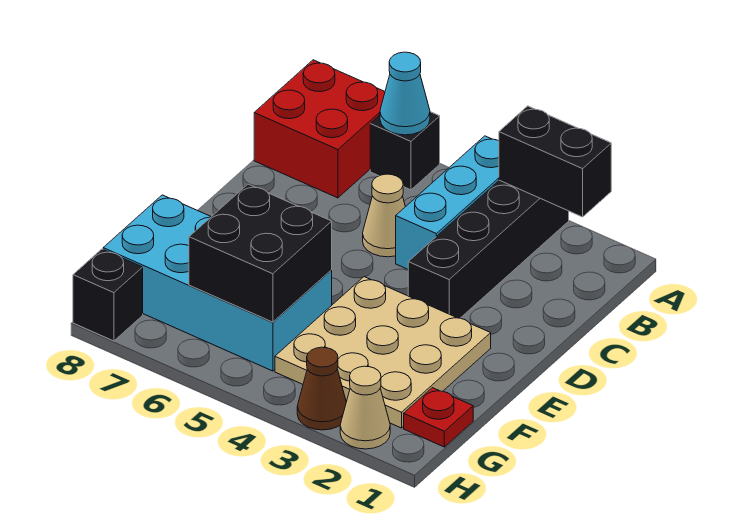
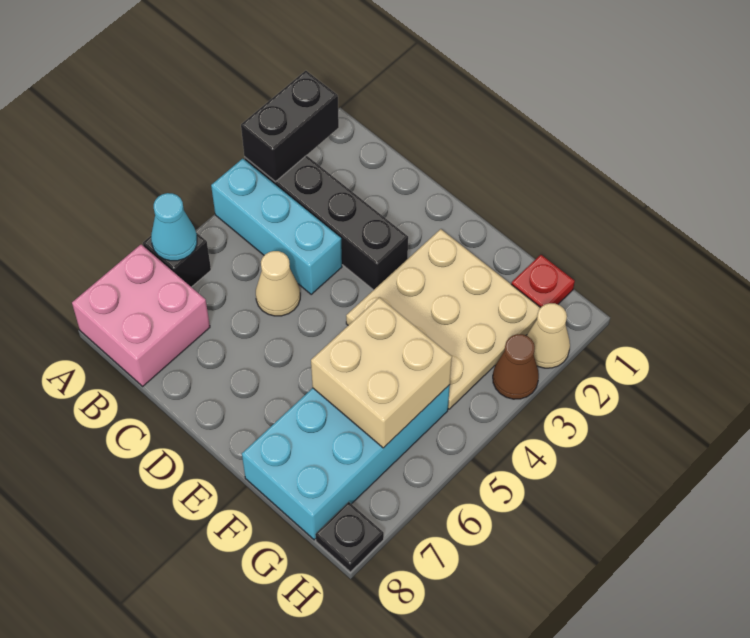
red brick A7:B8 level 1 -> pink brick A7:B8 level 1
black brick F5:G6 level 2 -> tan brick F5:G6 level 2
black brick H8 level 1 -> black plate H8 level 1

